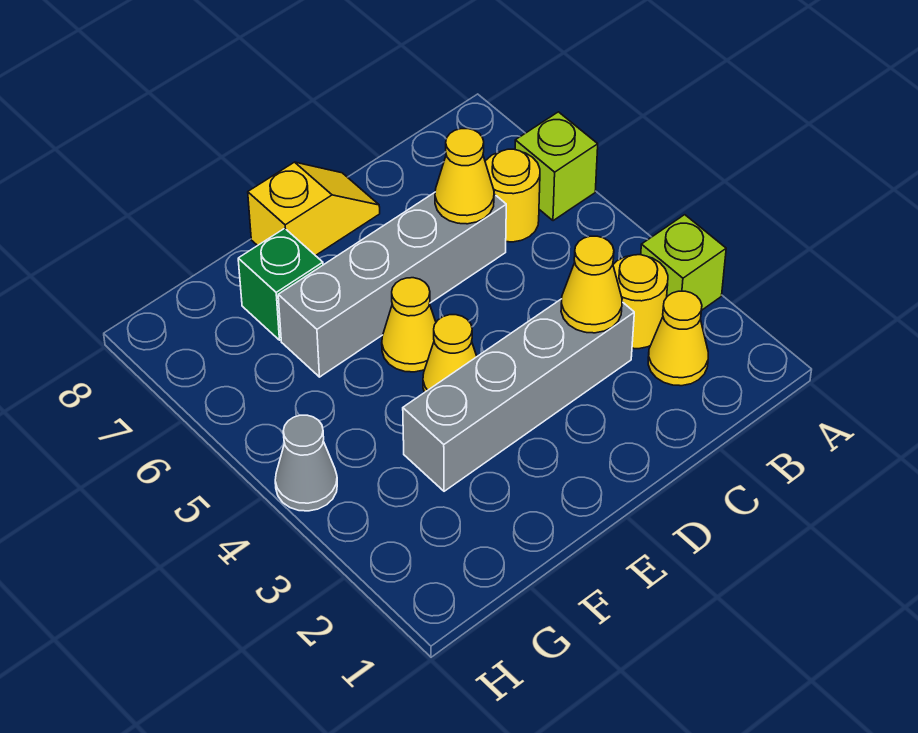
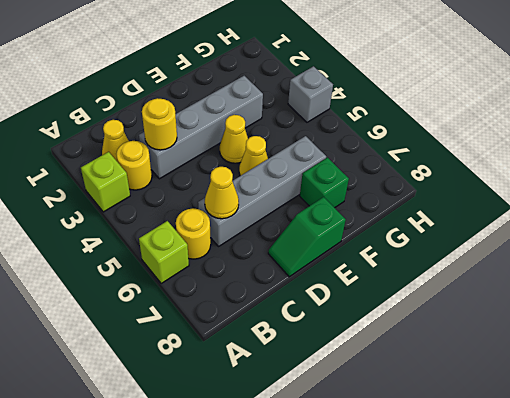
yellow cone C3 level 2 -> yellow round brick C3 level 2
yellow slope D8:E8 level 1 top E -> green slope D8:E8 level 1 top E
grey cone H4 level 1 -> grey brick H4 level 1

